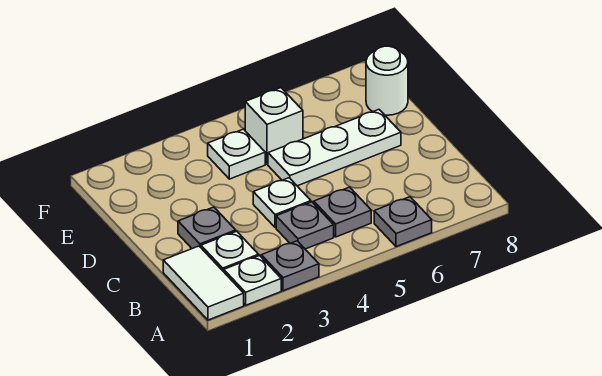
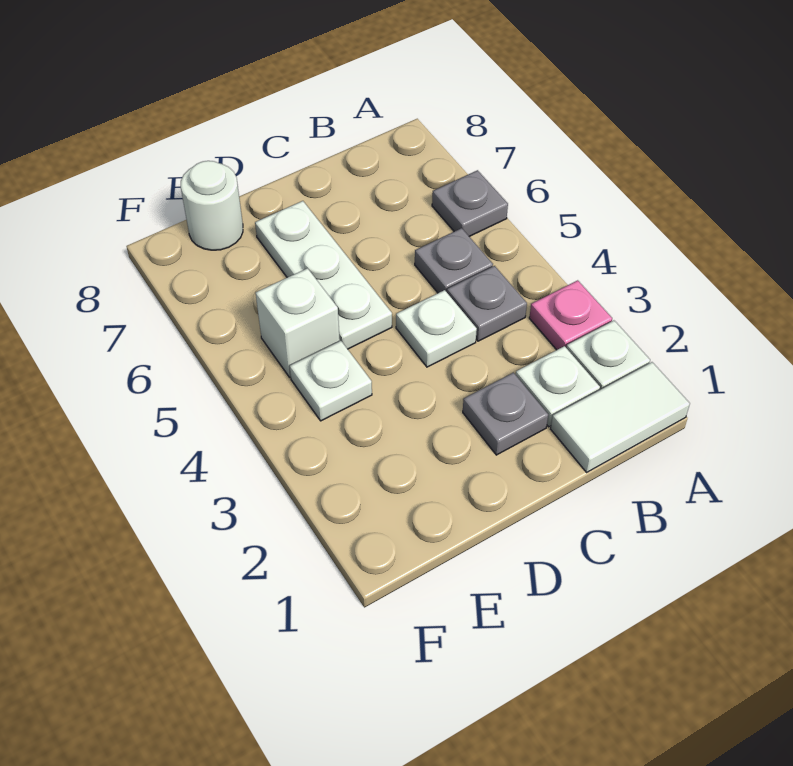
grey plate A3 level 1 -> pink plate A3 level 1

